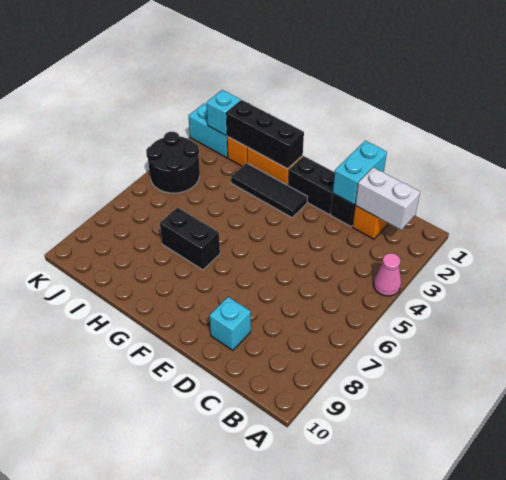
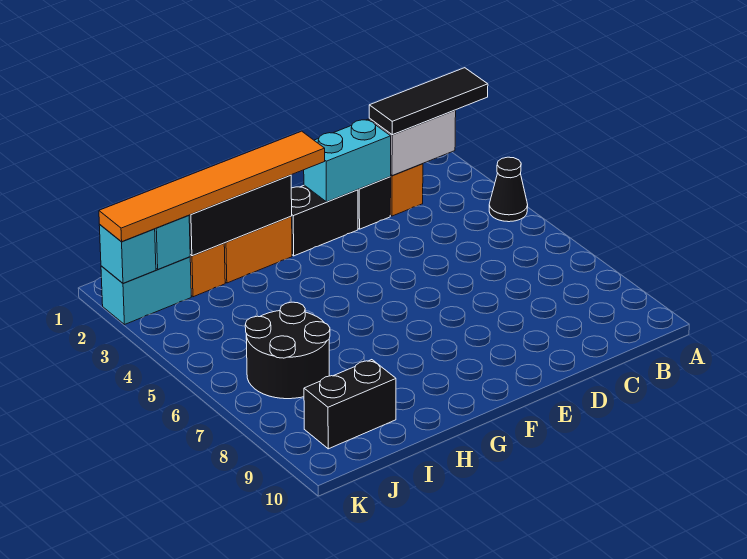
pink cone A4 level 1 -> black cone A4 level 1
cyan brick D1:D2 level 2 -> cyan brick D2:E2 level 2
cyan brick D9 level 1 -> cyan brick K2 level 2
none -> orange tile F2:K2 level 3
black tile F3:H3 level 1 -> black tile A2:C2 level 3
black brick G7:H7 level 1 -> black brick I9:J9 level 1
black round brick J4:K5 level 1 -> black round brick I6:J7 level 1

